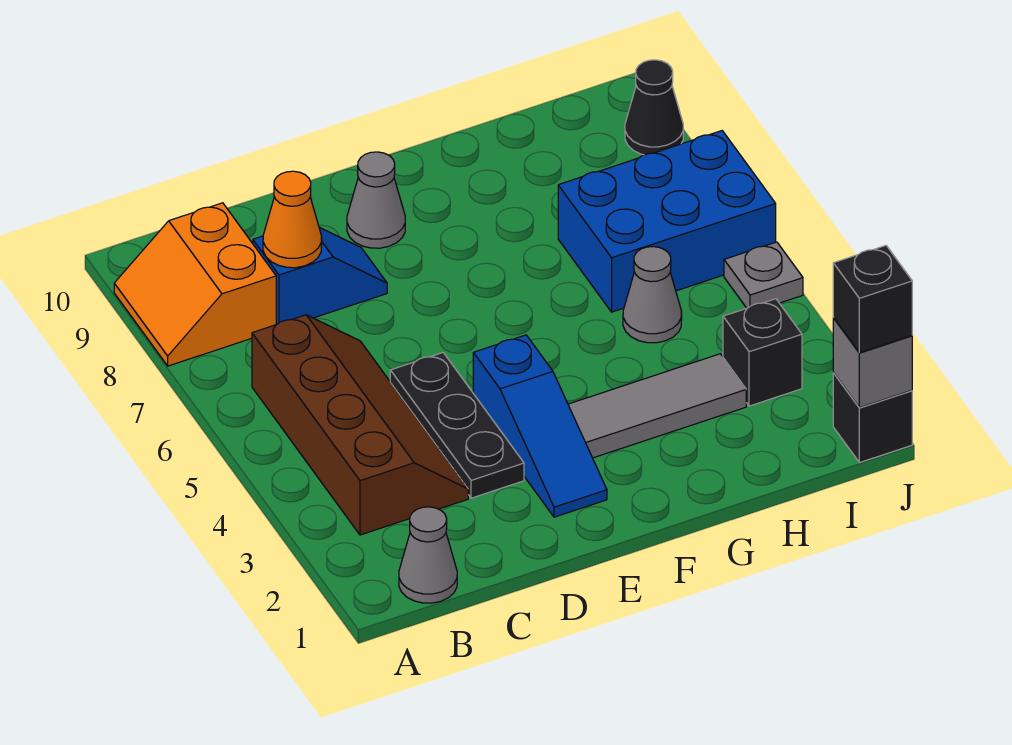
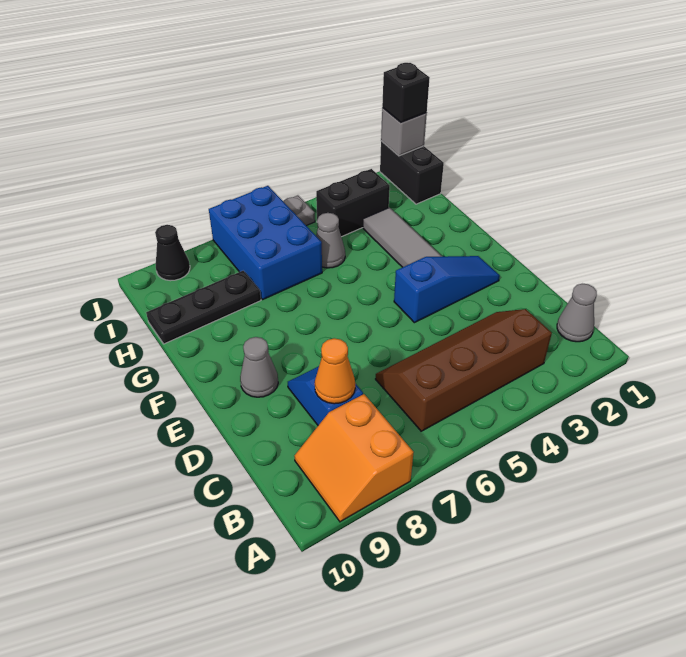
orange slope A8:B9 level 1 top B -> orange slope A8:B9 level 1 top 8
black plate D3:D5 level 1 -> black plate H8:H10 level 1
black brick I3 level 1 -> black brick I3:I4 level 1
black brick J1 level 1 -> black brick I1:J1 level 1

